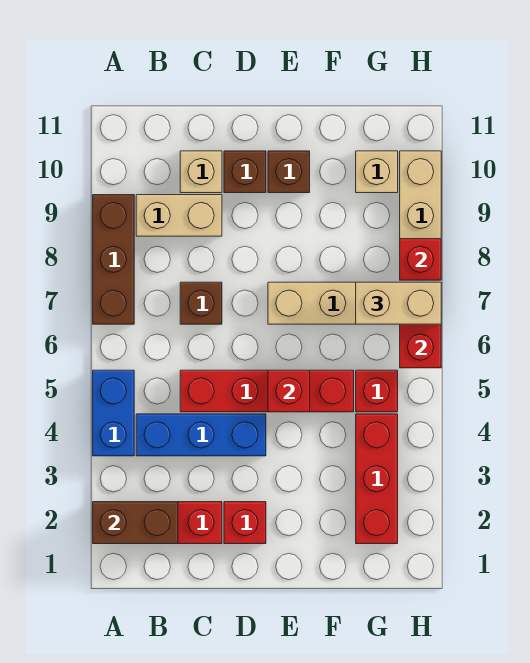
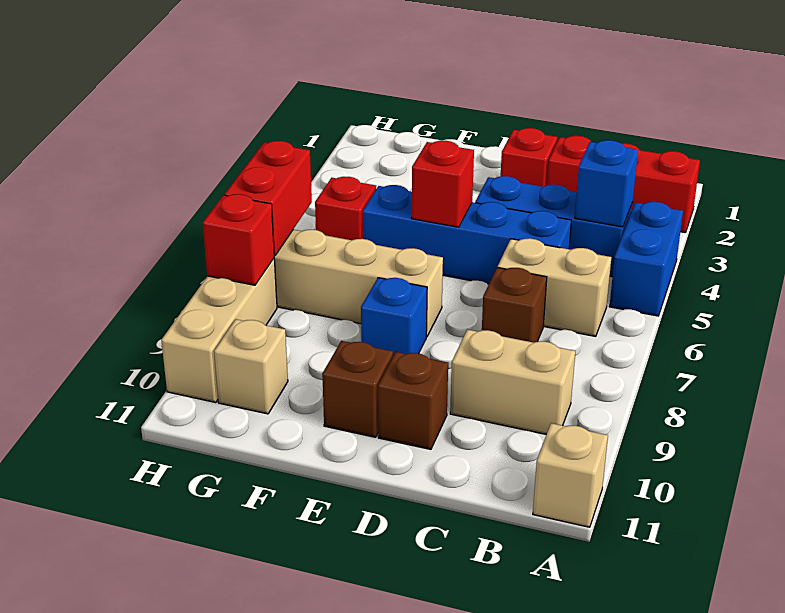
brown brick A2:B2 level 2 -> none
brown brick A7:A9 level 1 -> none
none -> blue brick B4 level 2
red brick C5:F5 level 1 -> blue brick C5:F5 level 1
tan brick C10 level 1 -> tan brick A11 level 1
none -> blue brick E8 level 1
red brick G2:G4 level 1 -> none
tan brick G7:H7 level 3 -> tan brick B6:C6 level 1

